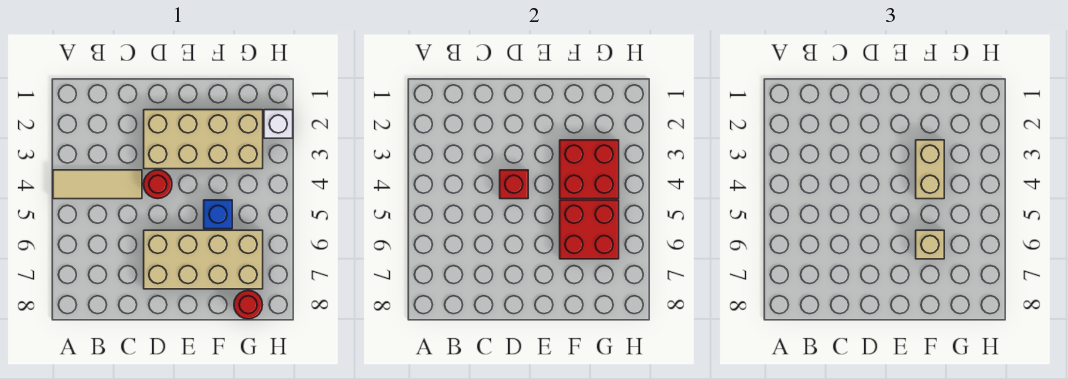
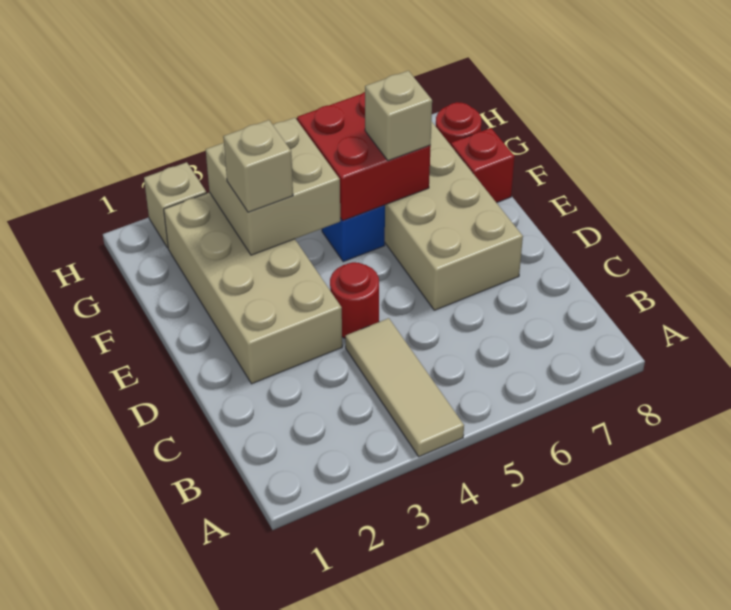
red brick D4 level 2 -> red brick F8 level 1
red brick F3:G4 level 2 -> tan brick F3:G4 level 2
tan brick F3:F4 level 3 -> tan brick F3 level 3
white brick H2 level 1 -> tan brick H2 level 1

